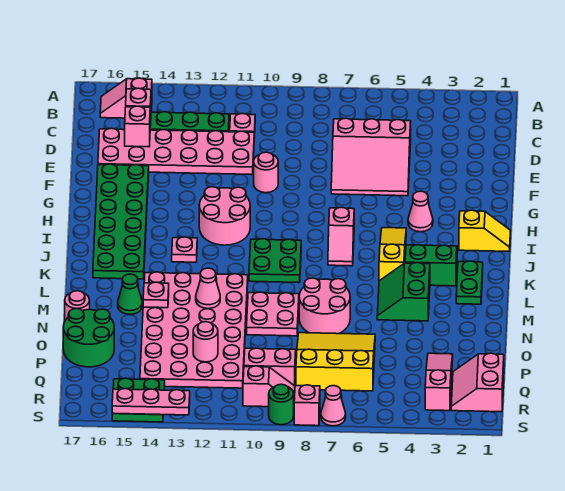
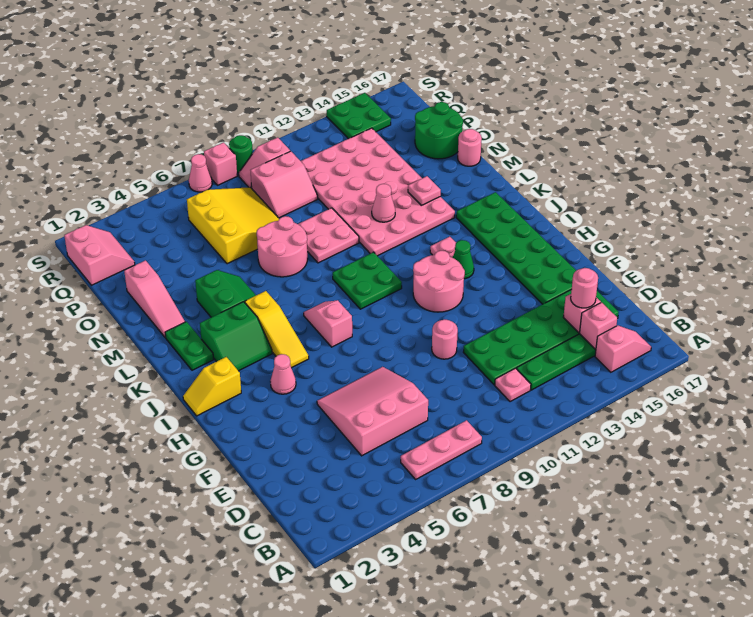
pink plate D11:E16 level 1 -> green plate D11:E16 level 1
green cone M15 level 1 -> green cone I13 level 1
yellow slope O6:Q8 level 1 top Q -> yellow slope O6:Q8 level 1 top 6
pink slope P3:R3 level 1 top R -> pink slope M2:O2 level 1 top O
pink round brick P12 level 2 -> pink round brick D15 level 3
pink plate S13:S15 level 2 -> pink plate B6:B8 level 1

